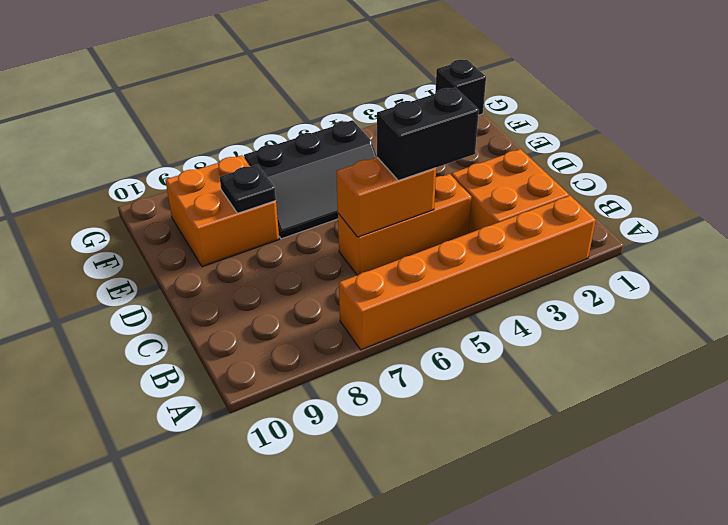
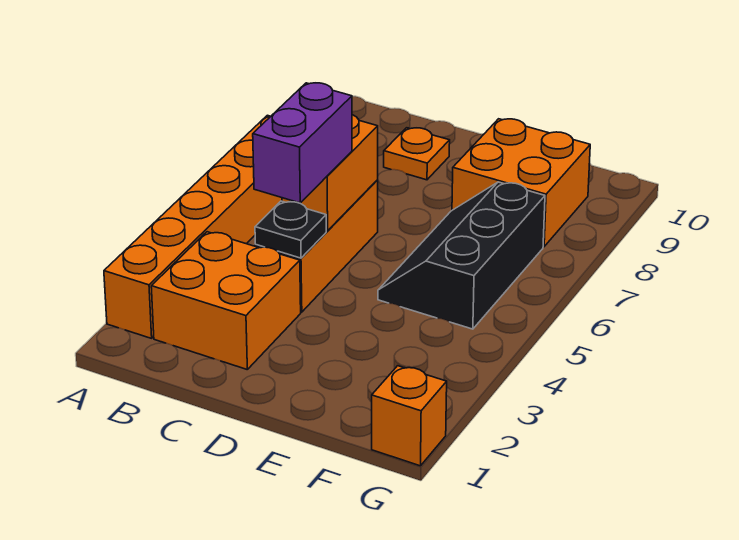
black brick C4:C5 level 3 -> purple brick C4:C5 level 3
none -> orange plate C9 level 1
black plate E8 level 2 -> black plate C4 level 2
black brick G1 level 1 -> orange brick G1 level 1

